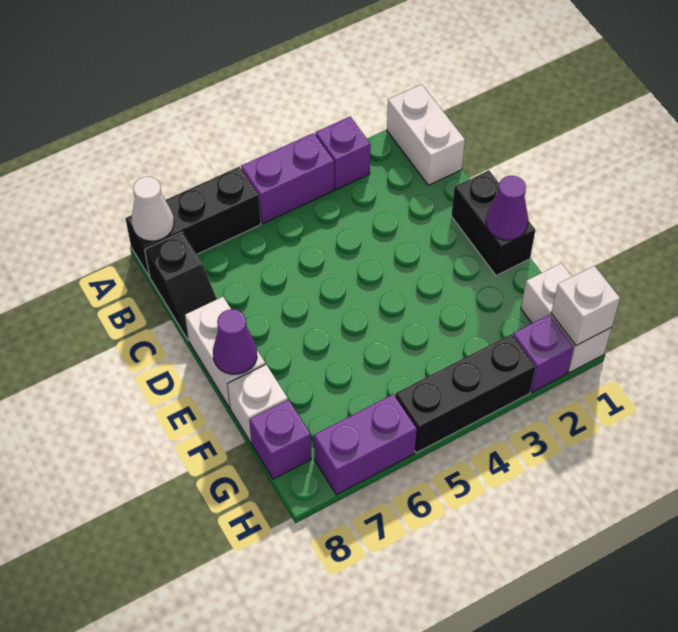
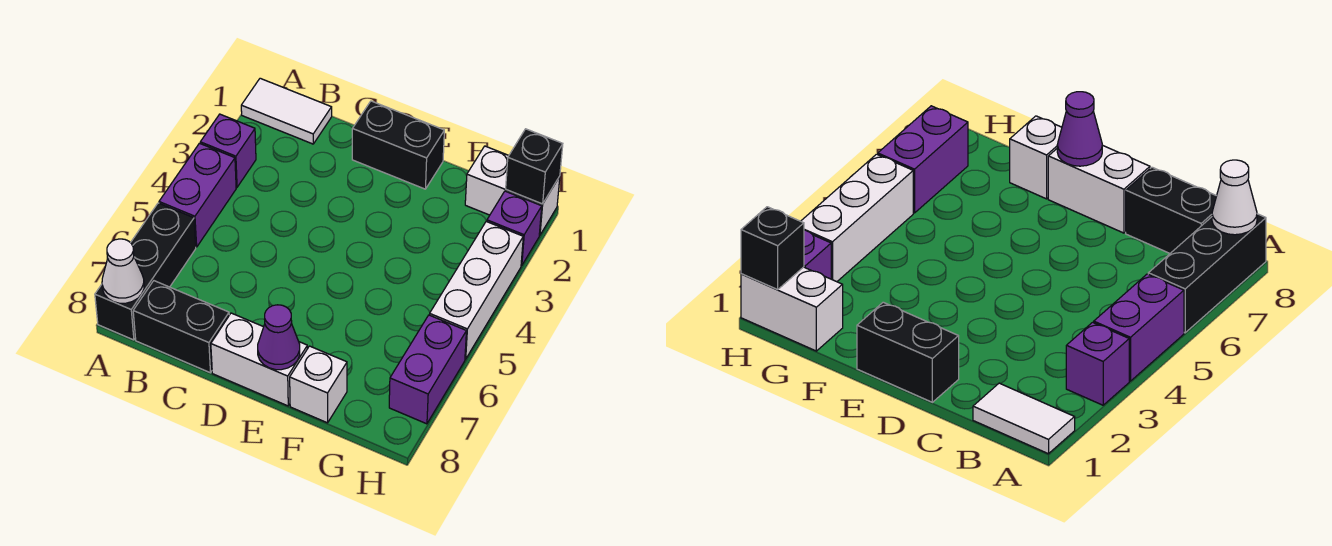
white brick A1:B1 level 1 -> white tile A1:B1 level 1
black slope B8:C8 level 1 top B -> black brick B8:C8 level 1
purple cone E1 level 2 -> none
purple brick G8 level 1 -> none
white brick H1 level 2 -> black brick H1 level 2
black brick H3:H5 level 1 -> white brick H3:H5 level 1

